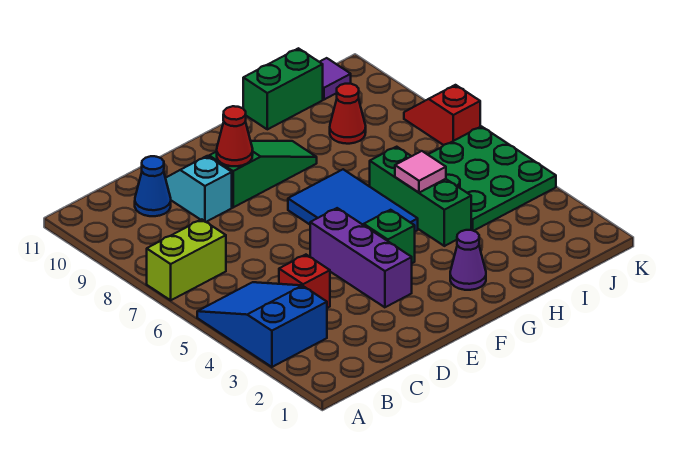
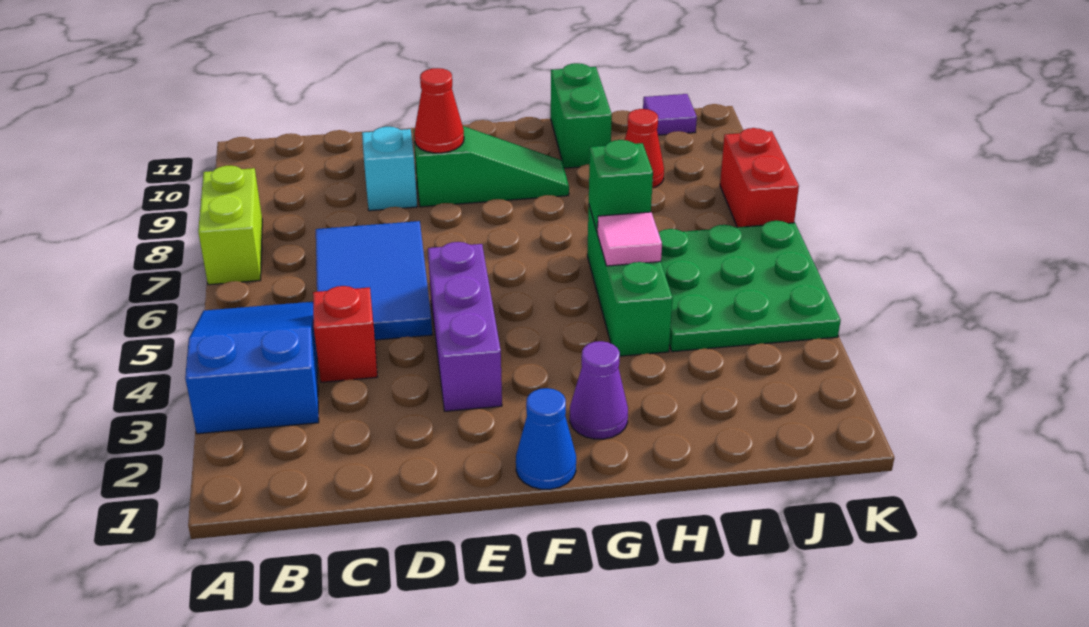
lime brick A7:B7 level 1 -> lime brick A7:A8 level 1
blue cone C10 level 1 -> blue cone F1 level 1
green brick F4 level 1 -> green brick H6 level 2
blue tile F5:G7 level 1 -> blue tile C5:D7 level 1
green brick H11:I11 level 1 -> green brick H10:H11 level 1
red slope K7:K8 level 1 top 7 -> red brick K7:K8 level 1

